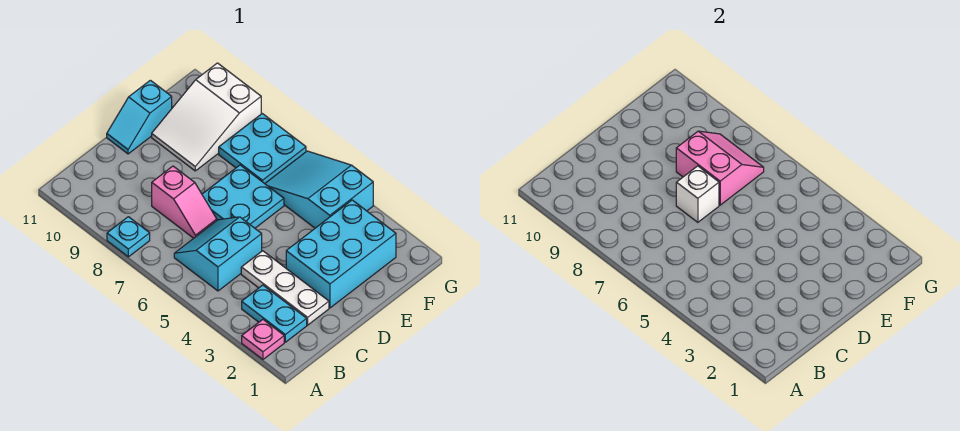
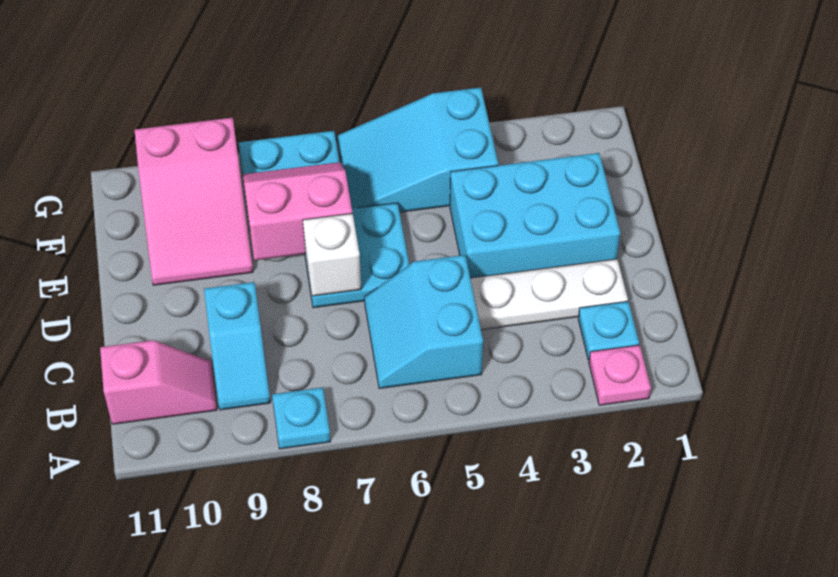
cyan plate B2:B3 level 1 -> cyan plate B2 level 1
pink slope C7:C8 level 1 top 8 -> pink slope B10:B11 level 1 top 11
cyan brick D2:F3 level 1 -> cyan brick D2:E4 level 1
cyan slope D11:E11 level 1 top E -> cyan slope B9:C9 level 1 top C
white slope E9:G10 level 1 top G -> pink slope E9:G10 level 1 top G

